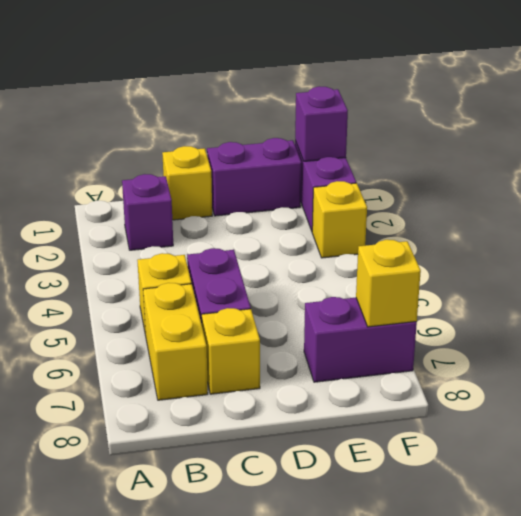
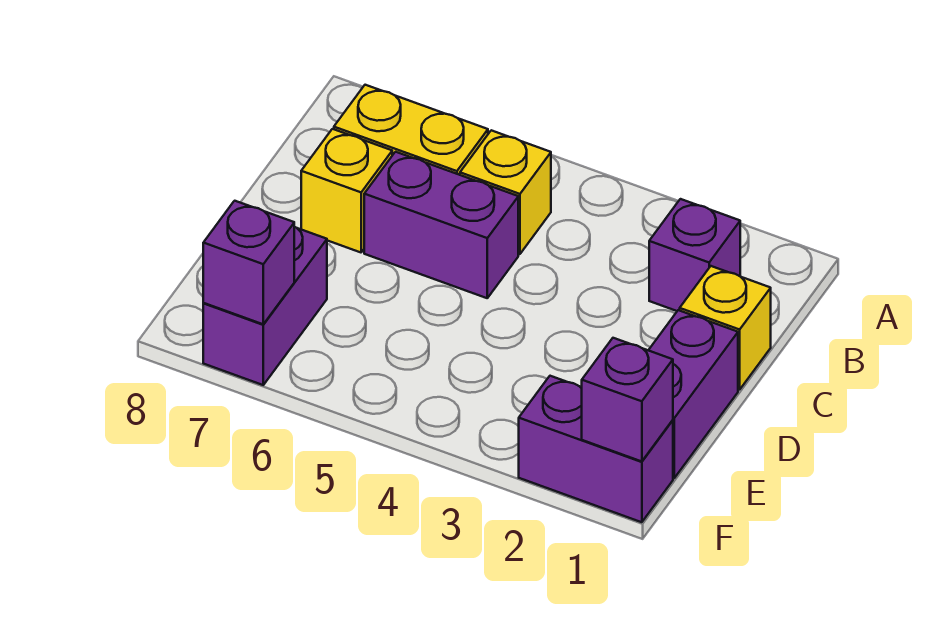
yellow brick F3 level 1 -> none
yellow brick F7 level 2 -> purple brick F7 level 2

